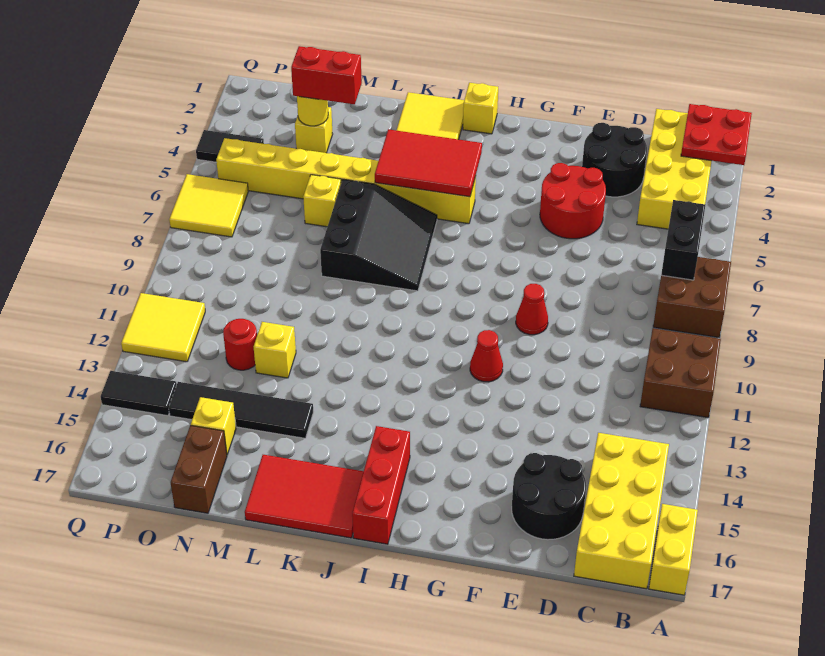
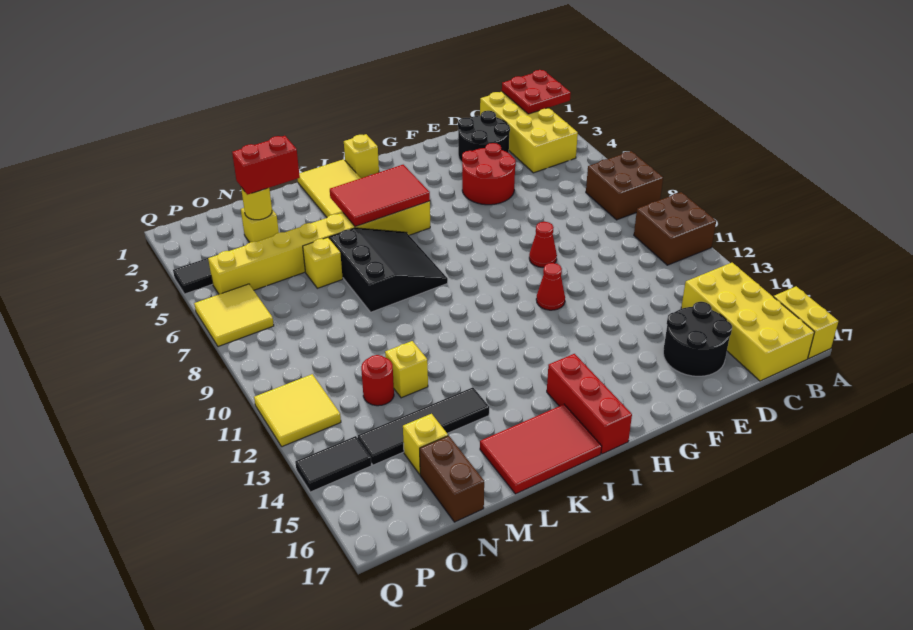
black brick B6:B7 level 2 -> none

